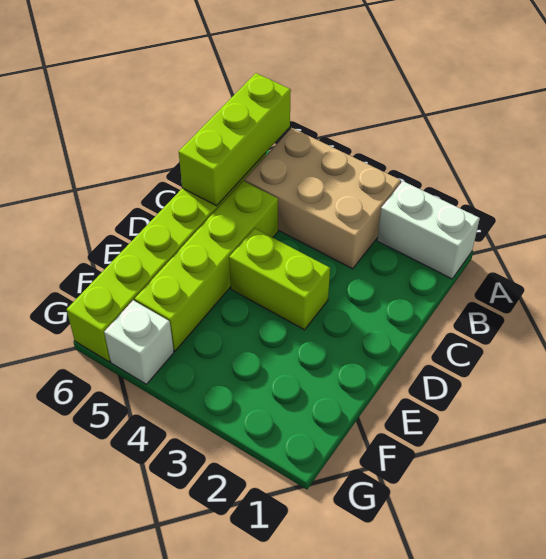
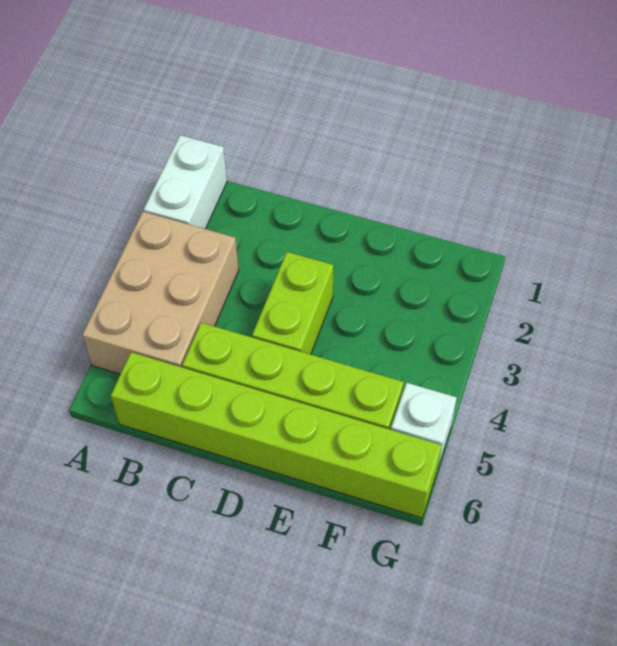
lime brick A6:C6 level 2 -> none

